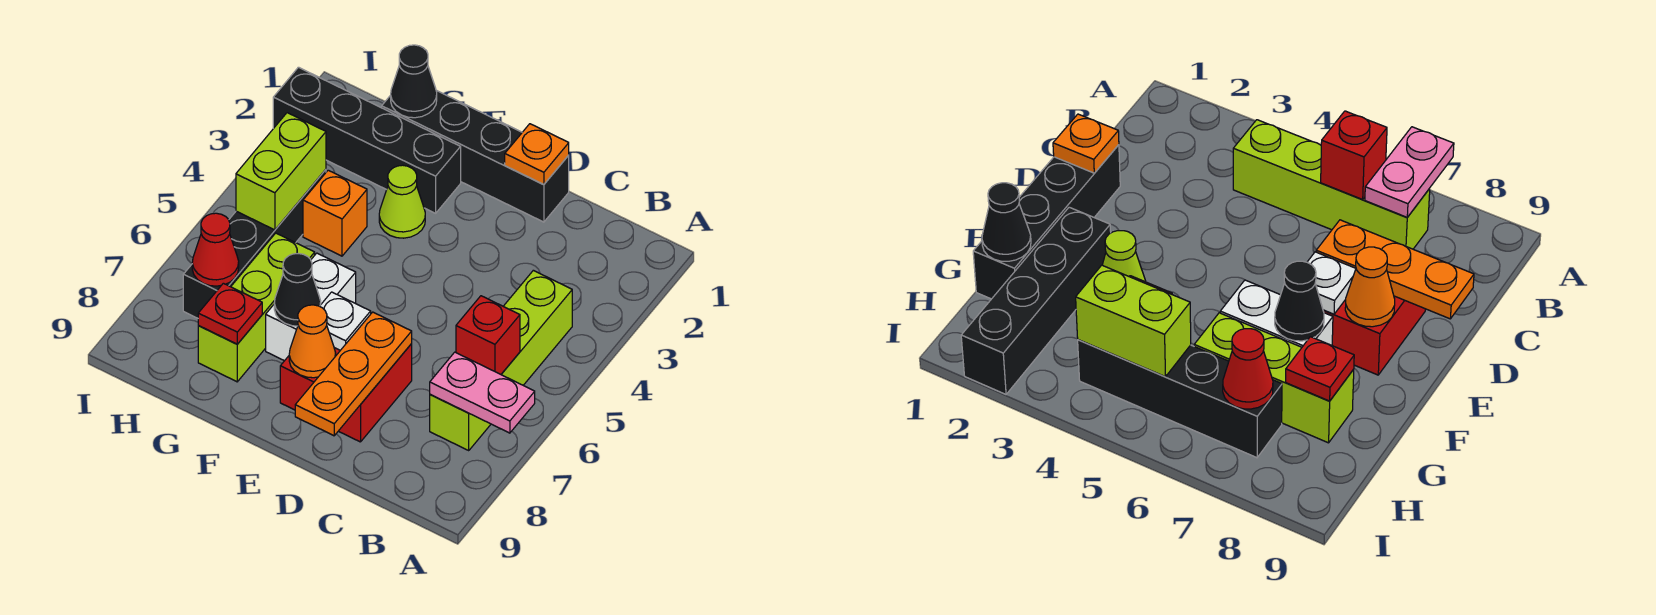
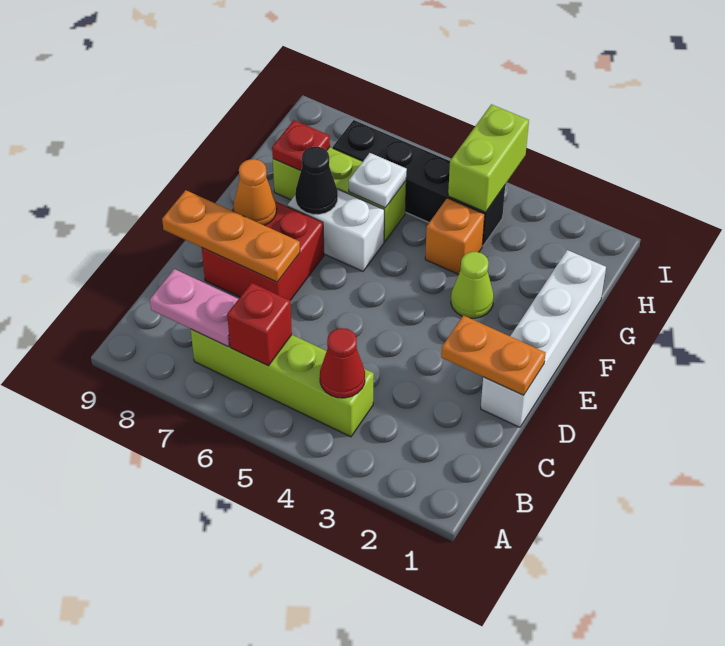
pink plate A7:B7 level 2 -> pink plate B7:B8 level 2
black brick D1:G1 level 1 -> white brick D1:G1 level 1
orange plate D1 level 2 -> orange plate D1:D2 level 2
white plate E7 level 2 -> white plate G6 level 2
black brick F2:I2 level 1 -> none
black cone G1 level 2 -> none
lime brick H4:H5 level 2 -> lime brick H4:I4 level 2
red cone H7 level 2 -> red cone B4 level 2

